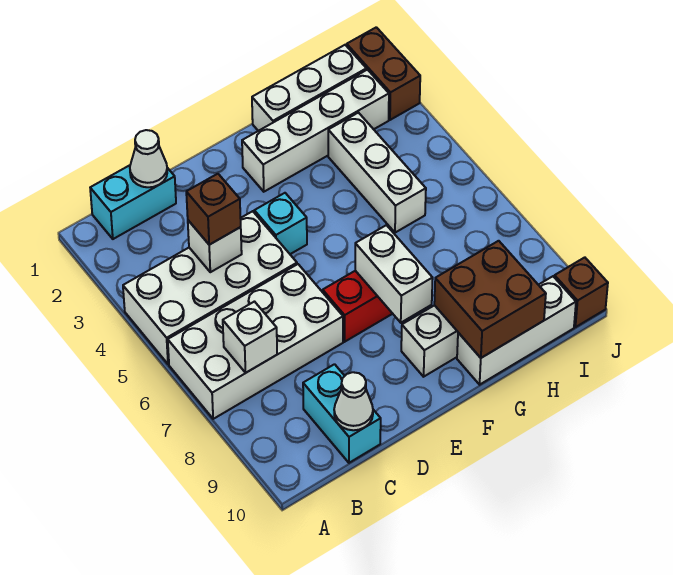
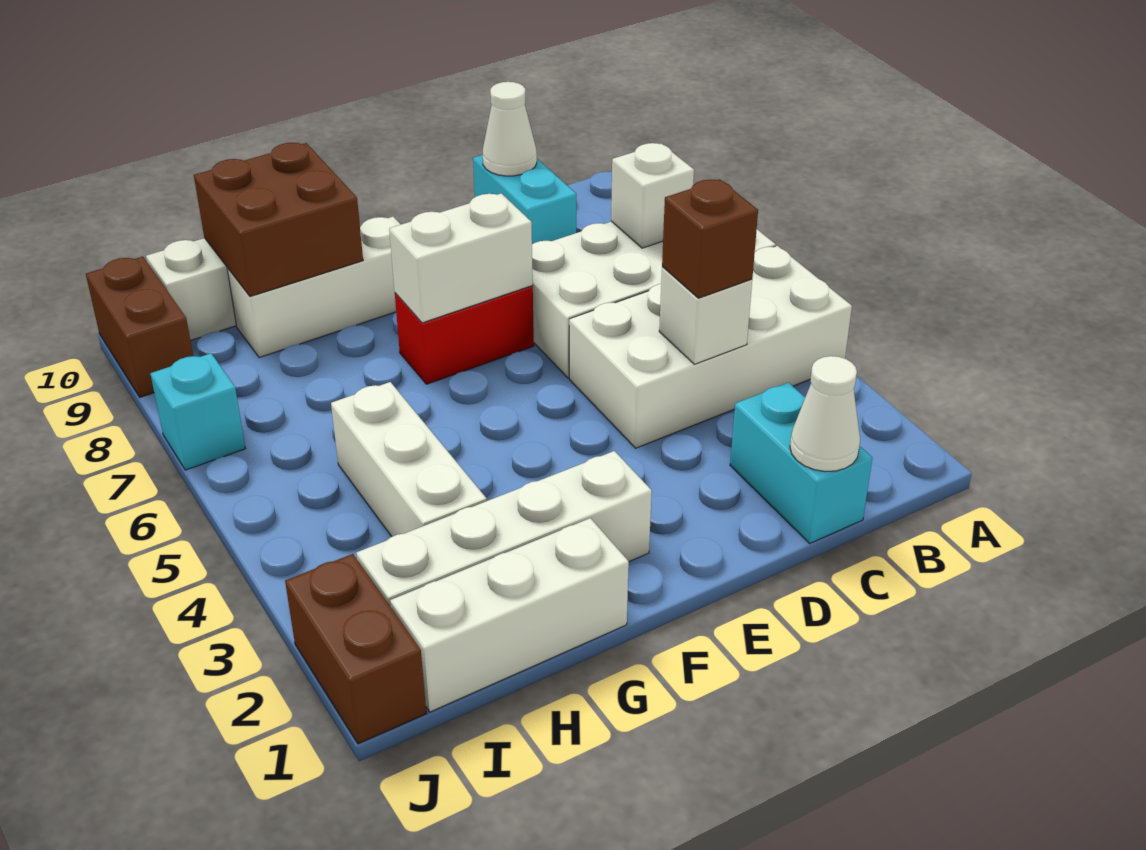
cyan brick B1:C1 level 1 -> cyan brick C1:C2 level 1
cyan brick E4 level 1 -> cyan brick J7 level 1
white brick F7:F8 level 2 -> white brick E7:F7 level 2
brown brick J10 level 1 -> brown brick J9:J10 level 1

